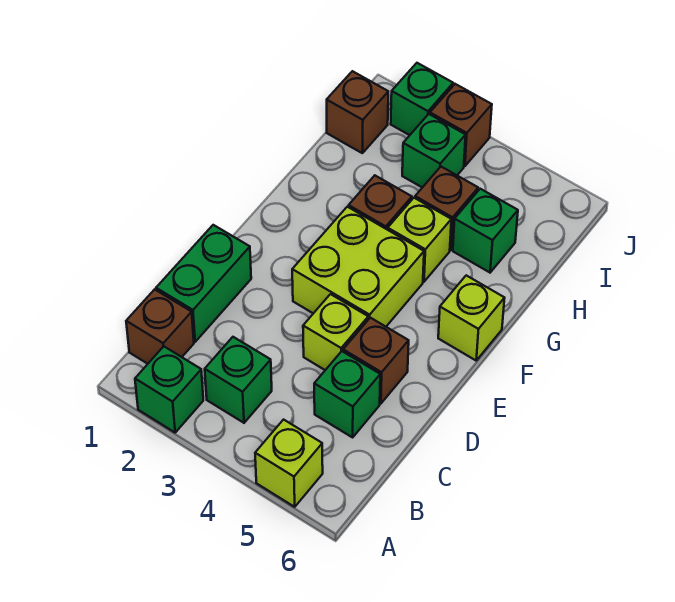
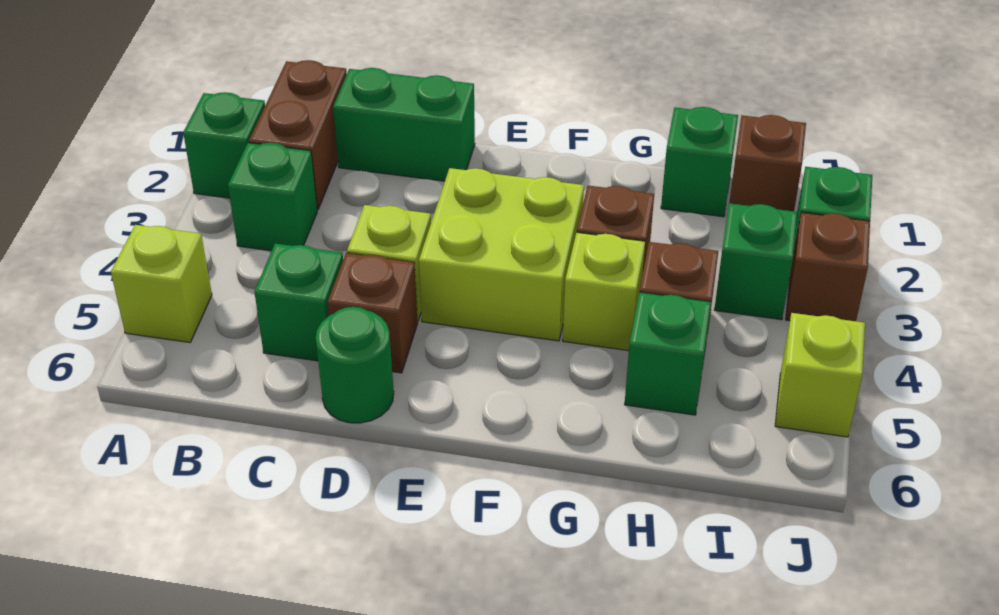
brown brick B1 level 1 -> brown brick B1:B2 level 1
none -> green round brick D6 level 1
lime brick F6 level 1 -> lime brick J5 level 1
none -> green brick H1 level 1

